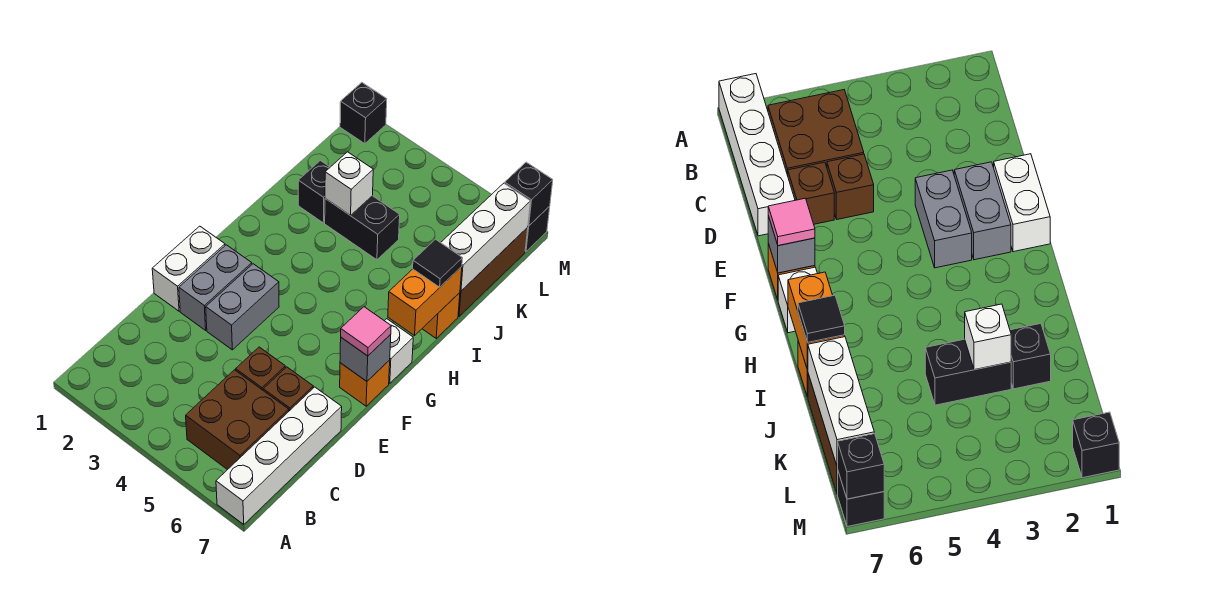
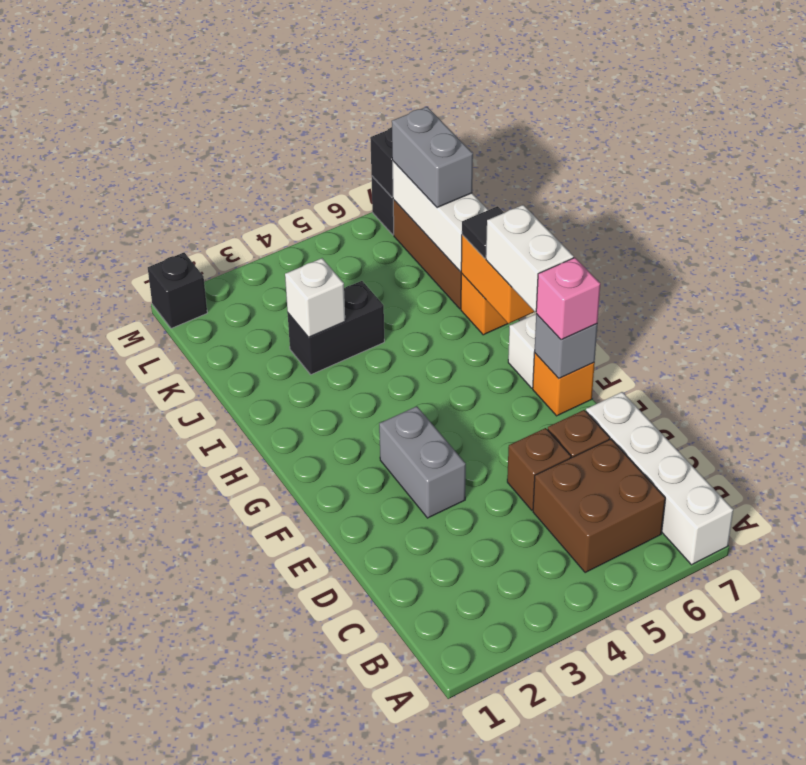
white brick E1:F1 level 1 -> white brick G7:H7 level 3
grey brick E2:F2 level 1 -> grey brick K7:L7 level 3
pink tile F7 level 3 -> pink brick F7 level 3
black brick J2 level 1 -> none

